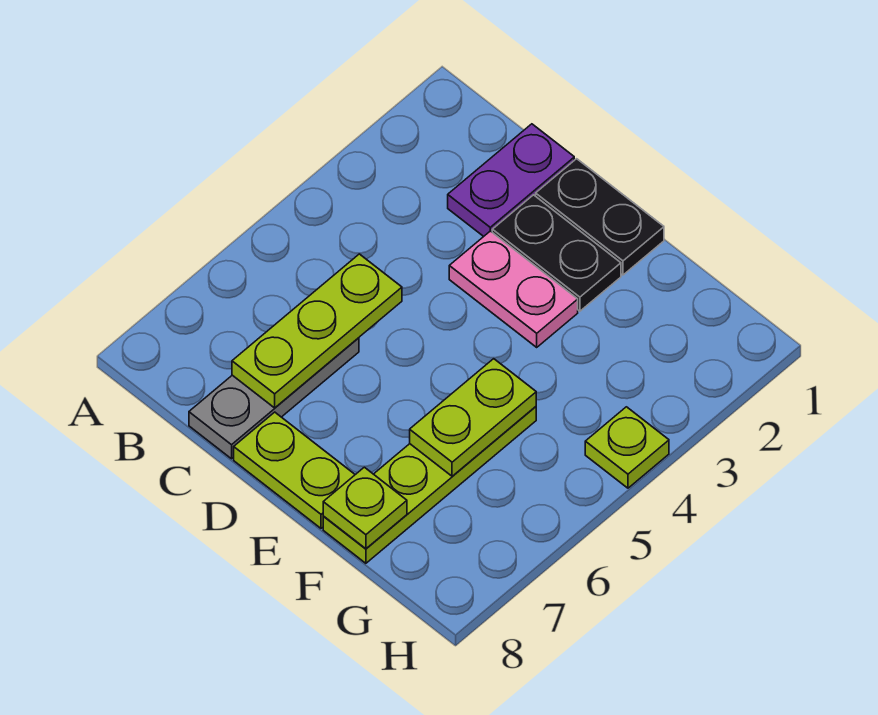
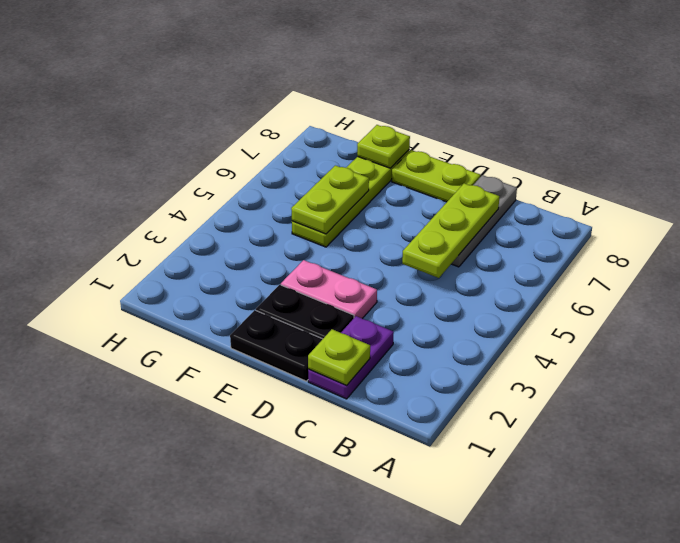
lime plate H4 level 1 -> lime plate C1 level 2

